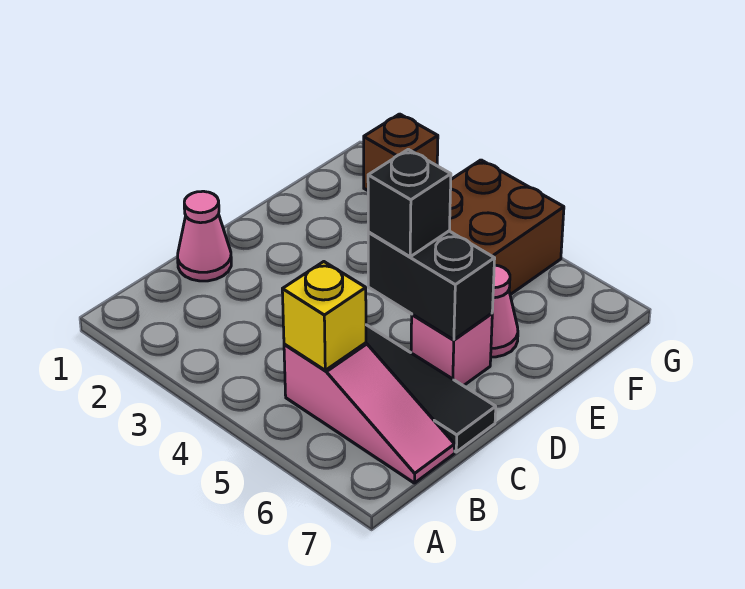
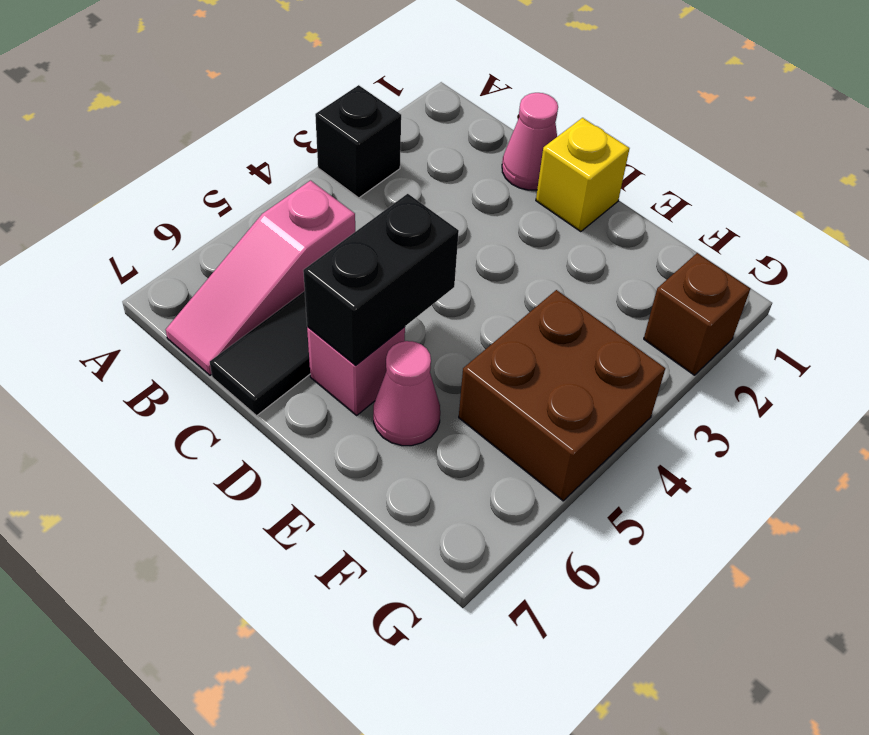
yellow brick B5 level 2 -> yellow brick D1 level 1
black brick D5 level 3 -> black brick A3 level 1

